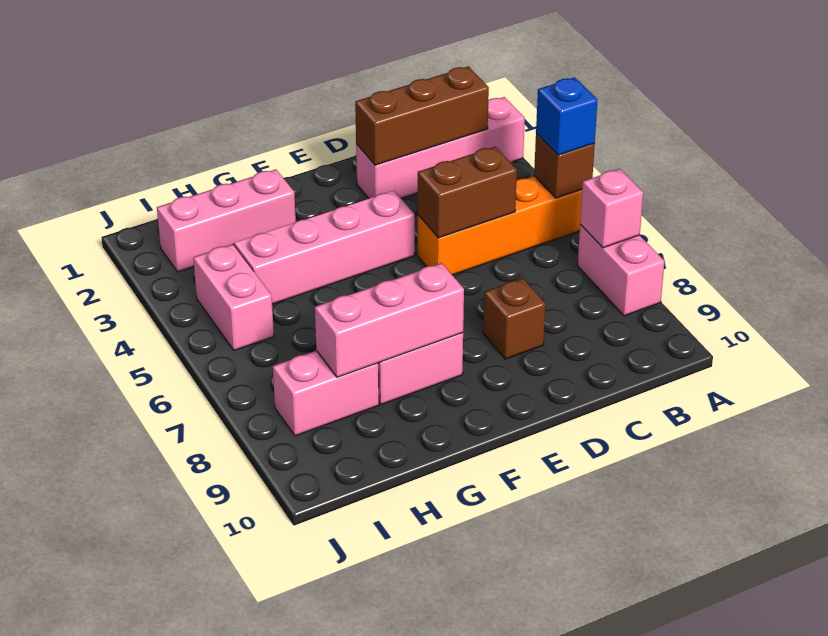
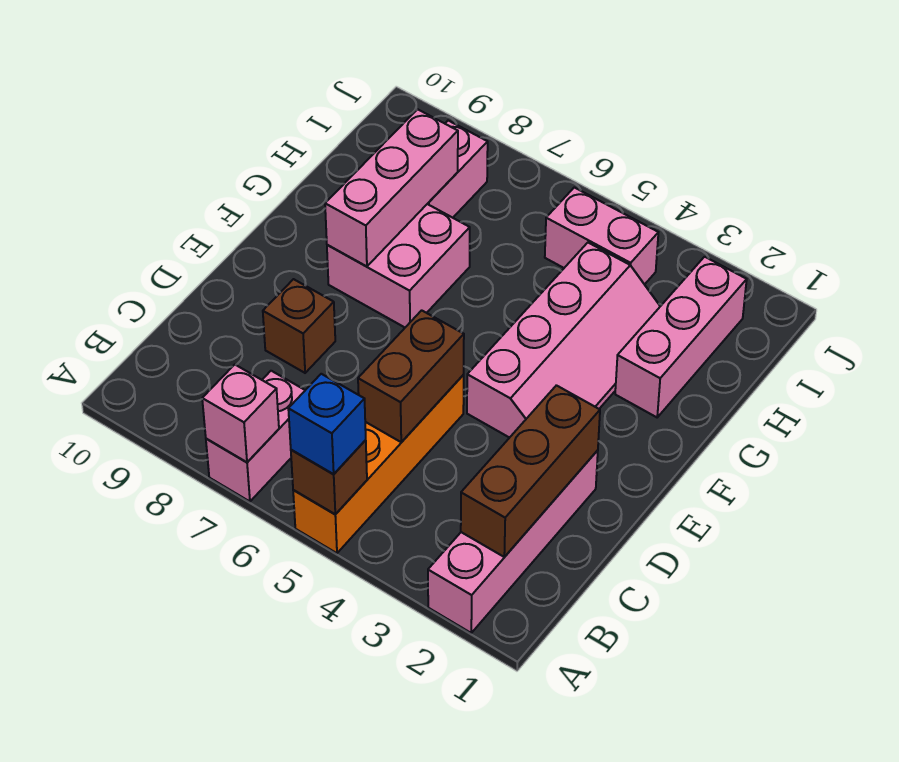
pink brick A7:A8 level 1 -> pink brick A7:B7 level 1

